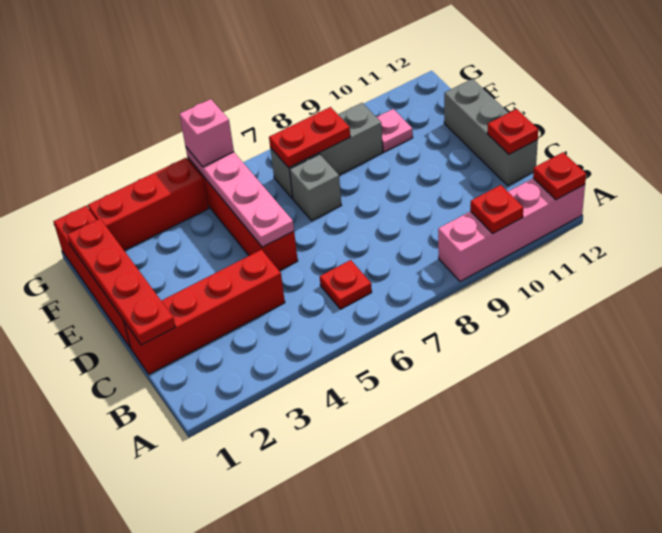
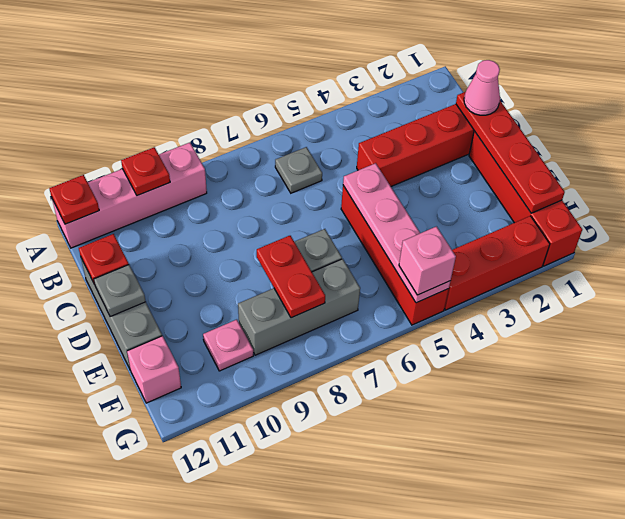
red plate B6 level 1 -> grey plate B6 level 1
none -> pink cone C1 level 3
none -> grey plate D12 level 2
red plate F7:F8 level 2 -> red plate E8:F8 level 2
none -> pink brick F12 level 1

